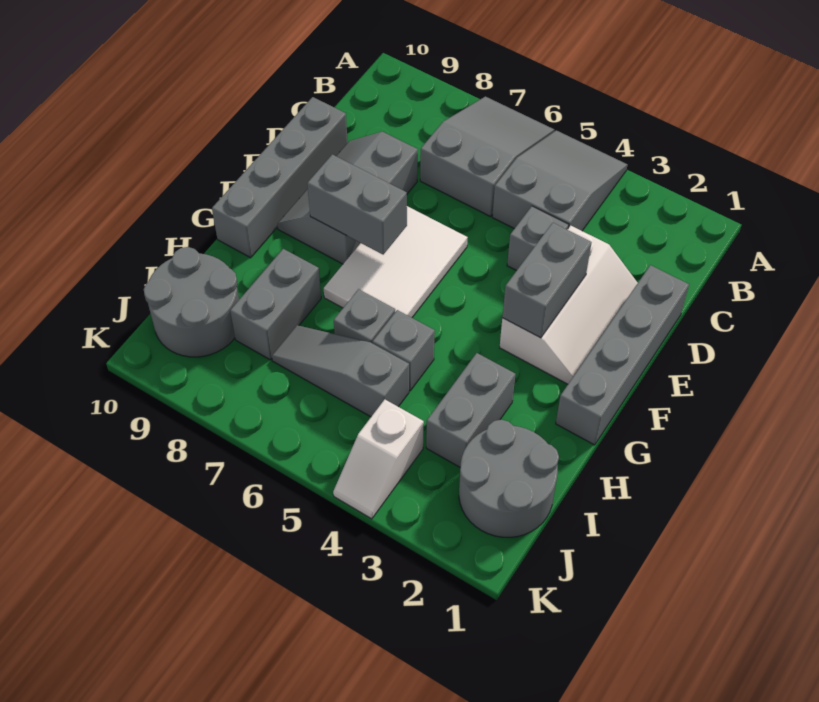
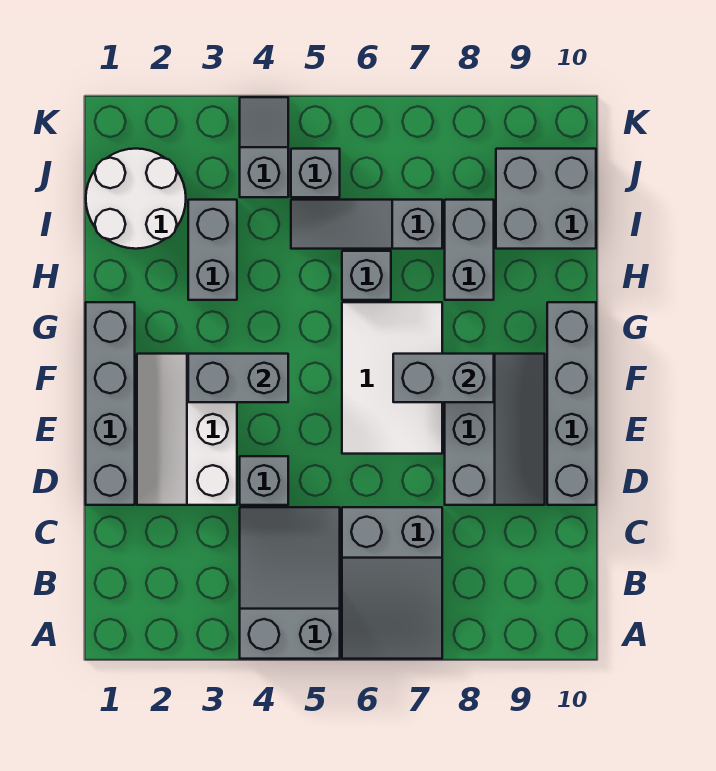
grey slope A4:C5 level 1 top C -> grey slope A4:C5 level 1 top A
grey brick E3:F3 level 2 -> grey brick F3:F4 level 2
grey brick H5 level 1 -> grey brick J5 level 1
grey round brick I1:J2 level 1 -> white round brick I1:J2 level 1
grey slope I5:I7 level 1 top 5 -> grey slope I5:I7 level 1 top 7
grey round brick I9:J10 level 1 -> grey brick I9:J10 level 1
white slope J4:K4 level 1 top J -> grey slope J4:K4 level 1 top J

